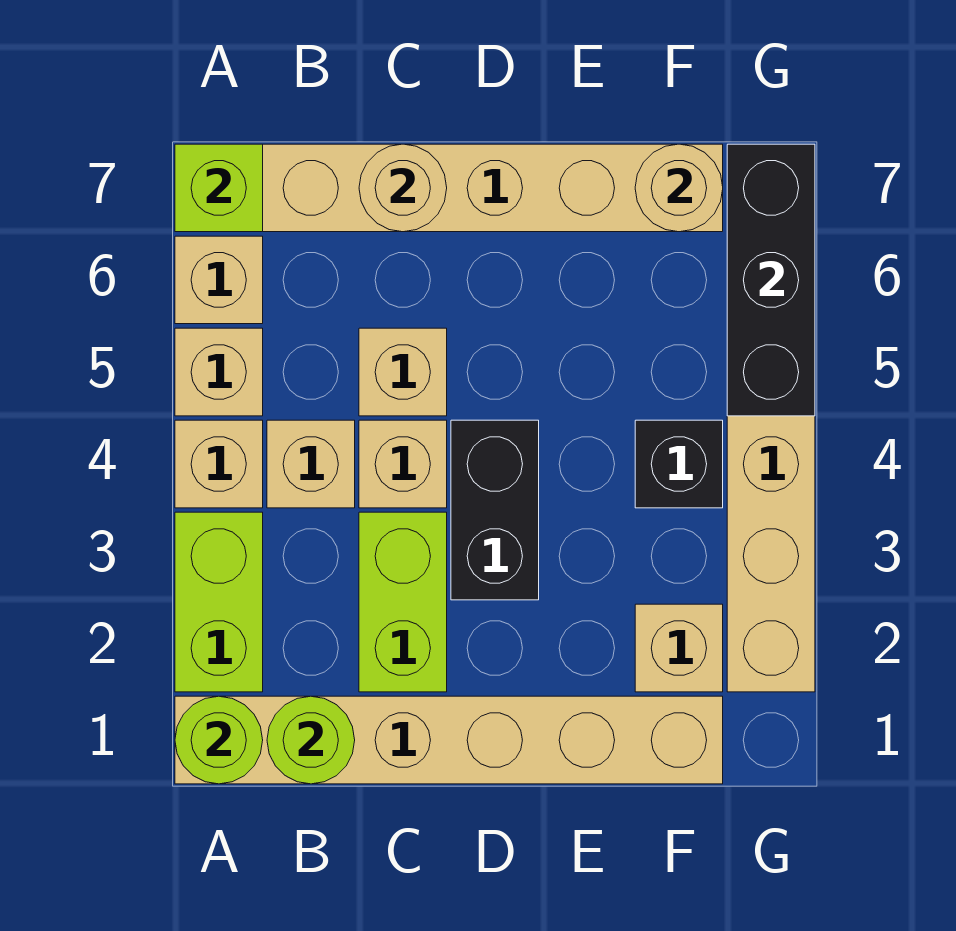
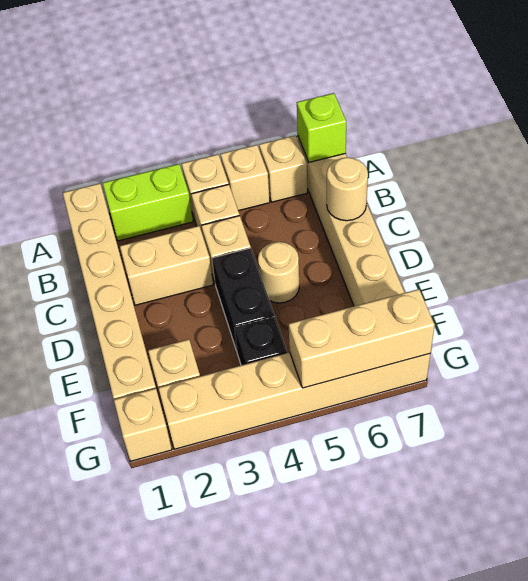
lime round brick A1 level 2 -> none
lime round brick B1 level 2 -> none
lime brick C2:C3 level 1 -> tan brick C2:C3 level 1
tan brick C5 level 1 -> tan brick G1 level 1
black brick D3:D4 level 1 -> black brick D4:E4 level 1
tan round brick F7 level 2 -> tan round brick D5 level 1
black brick G5:G7 level 2 -> tan brick G5:G7 level 2

